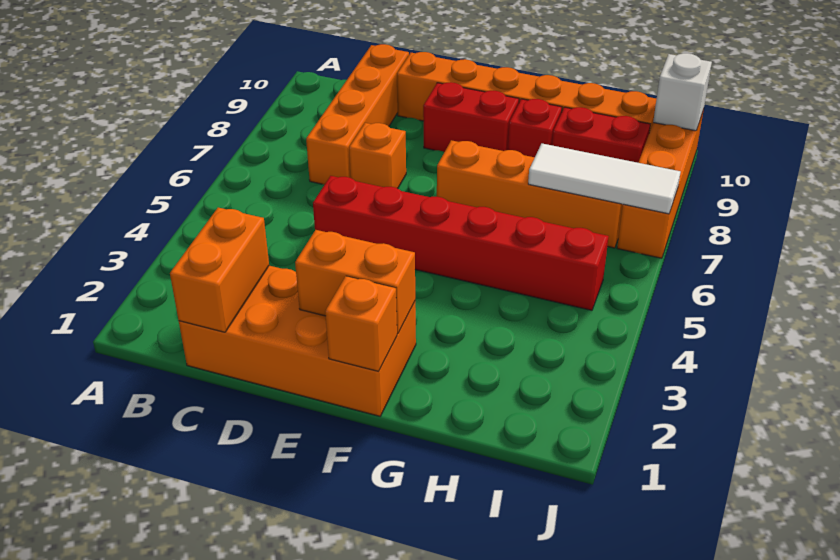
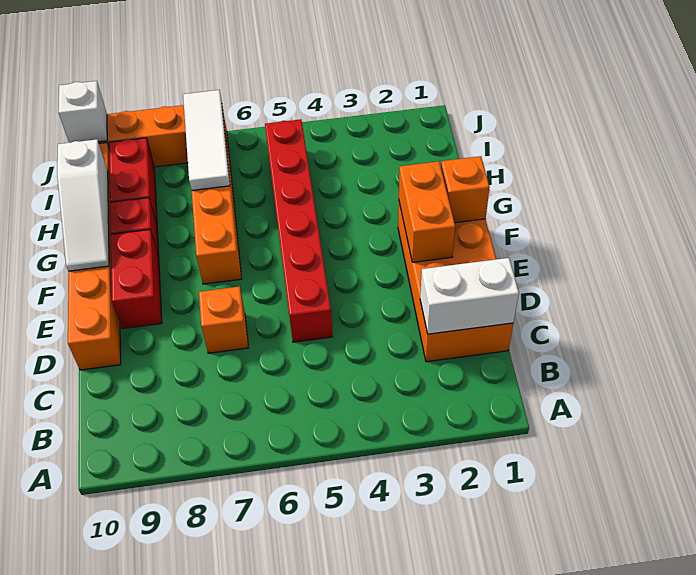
orange brick C1:C2 level 2 -> white brick C1:C2 level 2
orange brick C7:C10 level 1 -> none
none -> white slope F10:H10 level 2 top H

